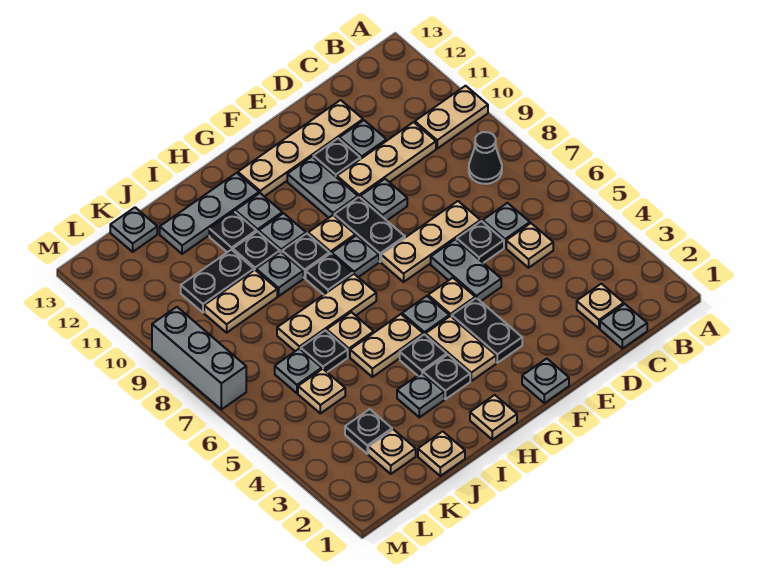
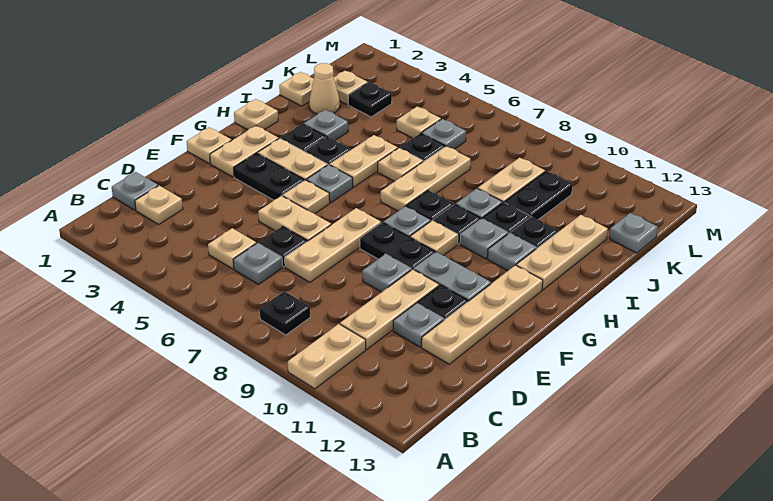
black cone B8 level 1 -> black plate B8 level 1
grey plate E5:E6 level 1 -> tan plate E5:E6 level 1
grey plate F1 level 1 -> tan plate F1 level 1
none -> tan plate F2:G2 level 1
grey plate H12:J12 level 1 -> tan plate H12:J12 level 1
none -> tan cone J2 level 1
grey brick M7:M9 level 1 -> none

